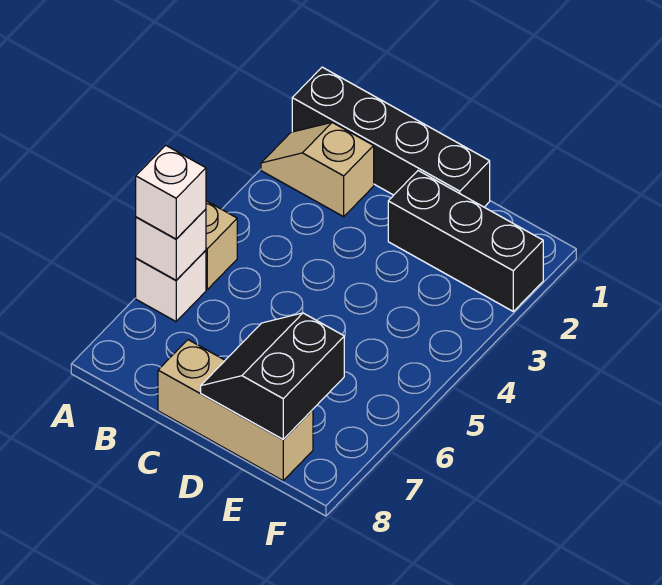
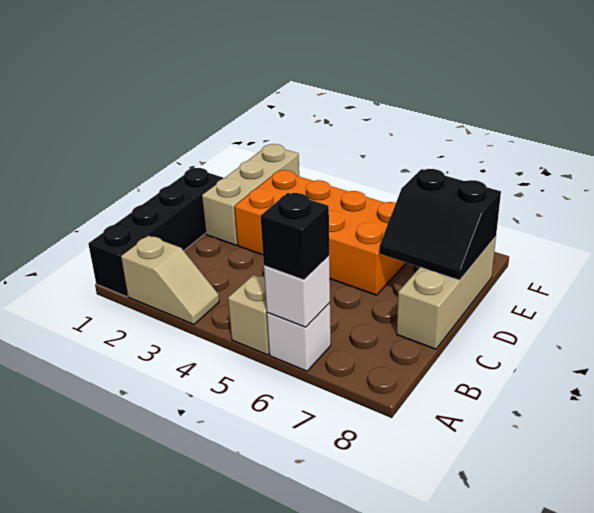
tan slope A2:B2 level 1 top B -> tan slope A2:A3 level 1 top 2
white brick A6 level 3 -> black brick A6 level 3
black brick D2:F2 level 1 -> tan brick D2:F2 level 1
none -> orange brick D3:E6 level 1

